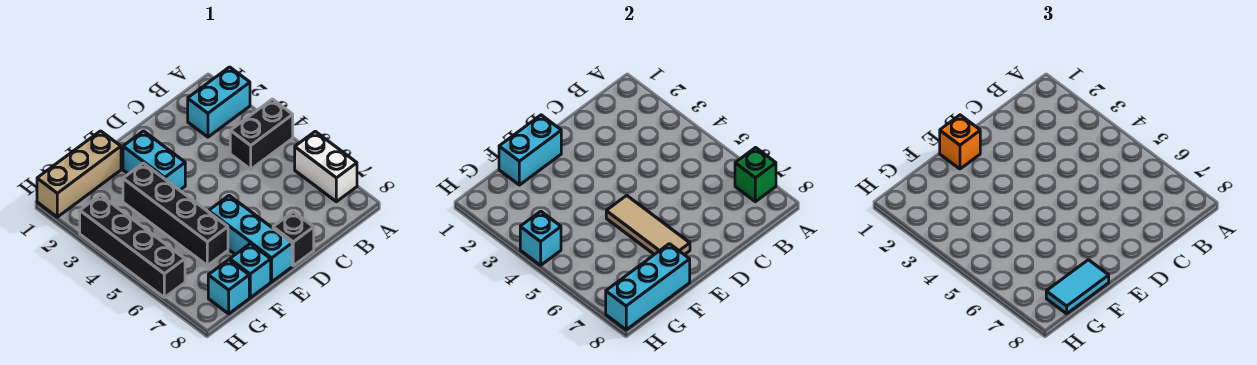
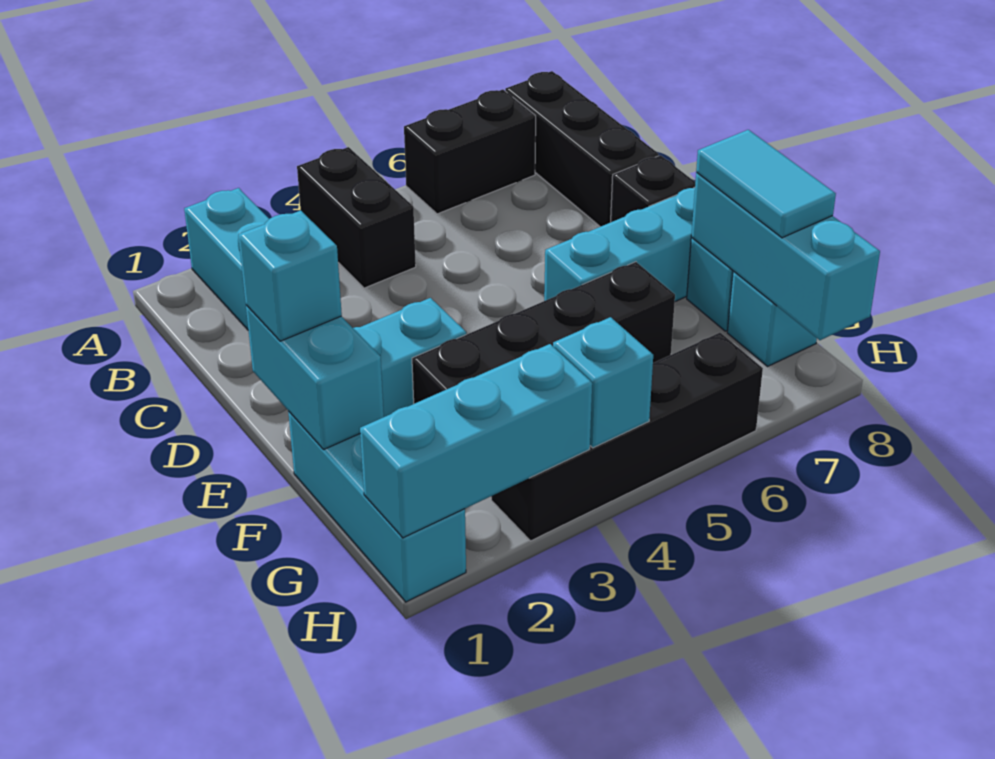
white brick A6:A7 level 1 -> black brick A6:A7 level 1
green brick A7 level 2 -> none
none -> black brick A8:C8 level 1
orange brick E1 level 3 -> cyan brick E1 level 3
tan tile E5:E7 level 2 -> none
tan brick F1:H1 level 1 -> cyan brick F1:H1 level 1
none -> cyan brick H1:H3 level 2

